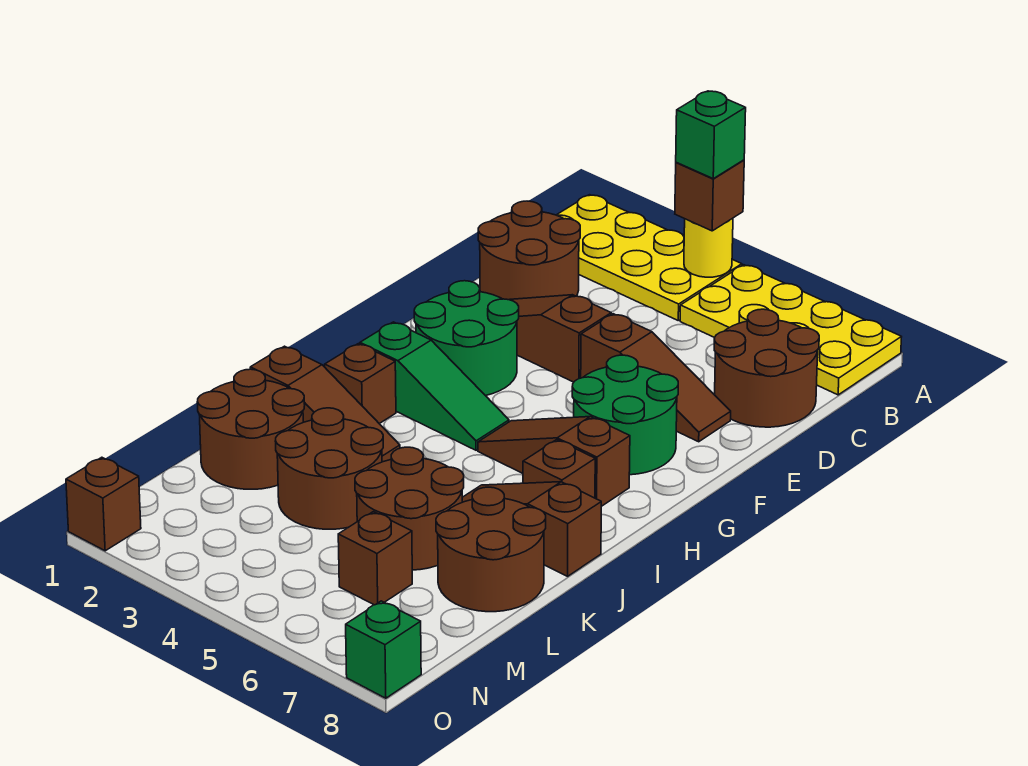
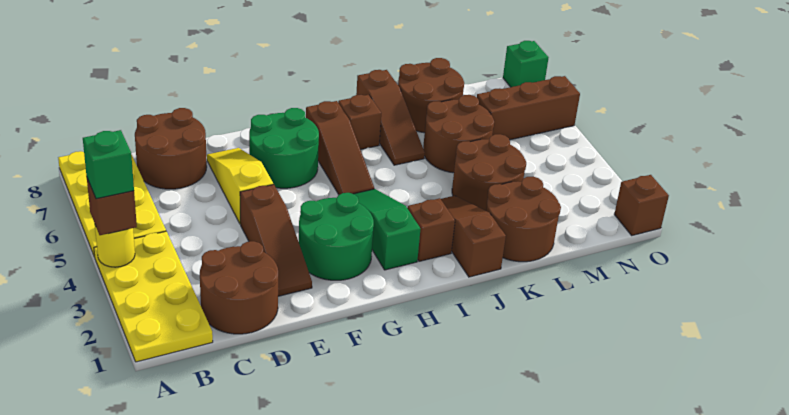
brown slope E5:E7 level 1 top 5 -> yellow slope E5:E7 level 1 top 5
brown brick M6 level 1 -> brown brick M6:O6 level 1

